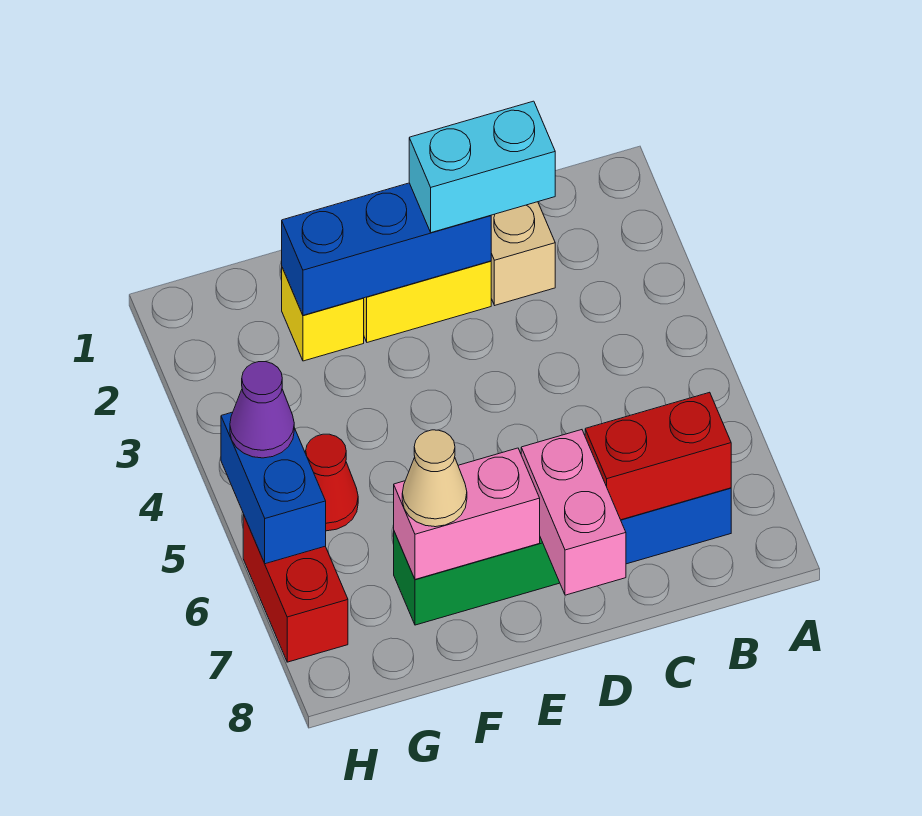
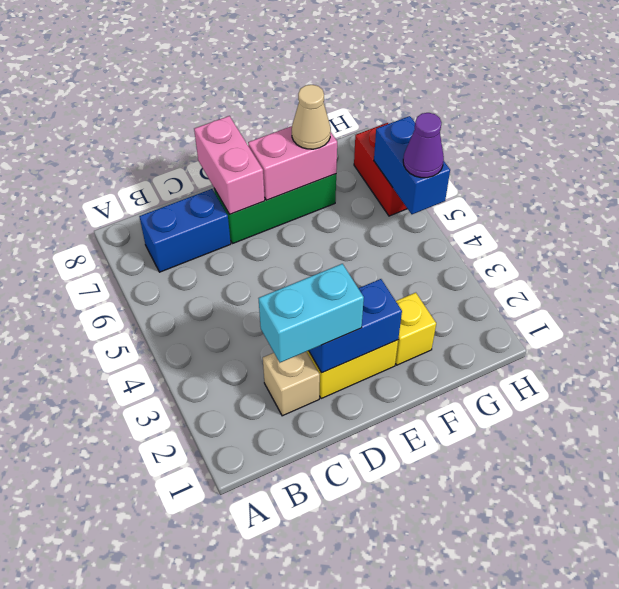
red brick B7:C7 level 2 -> none
blue brick D2:F2 level 2 -> blue brick D2:E2 level 2
red cone G5 level 1 -> none

